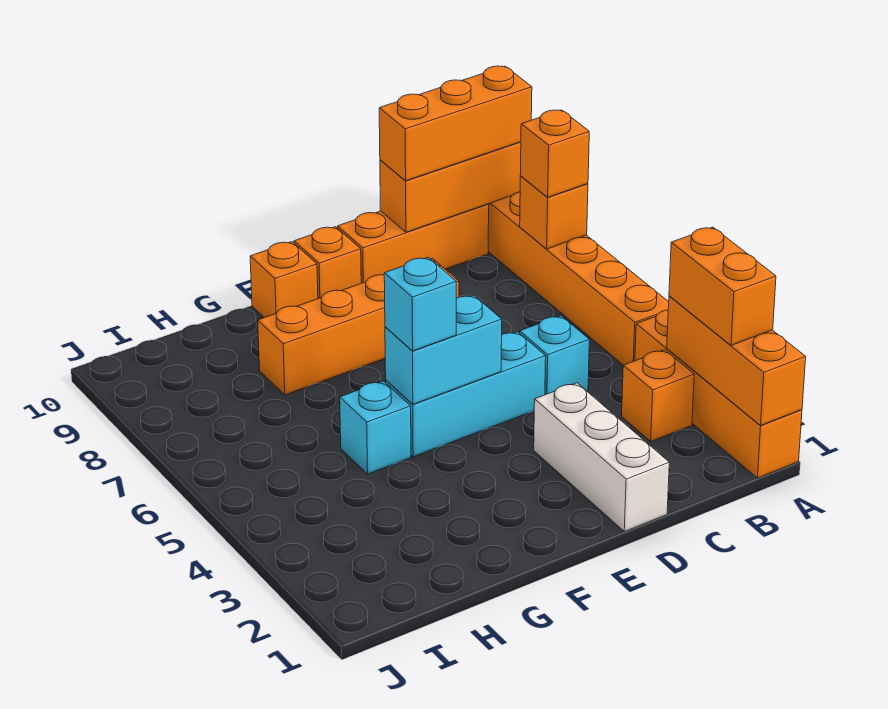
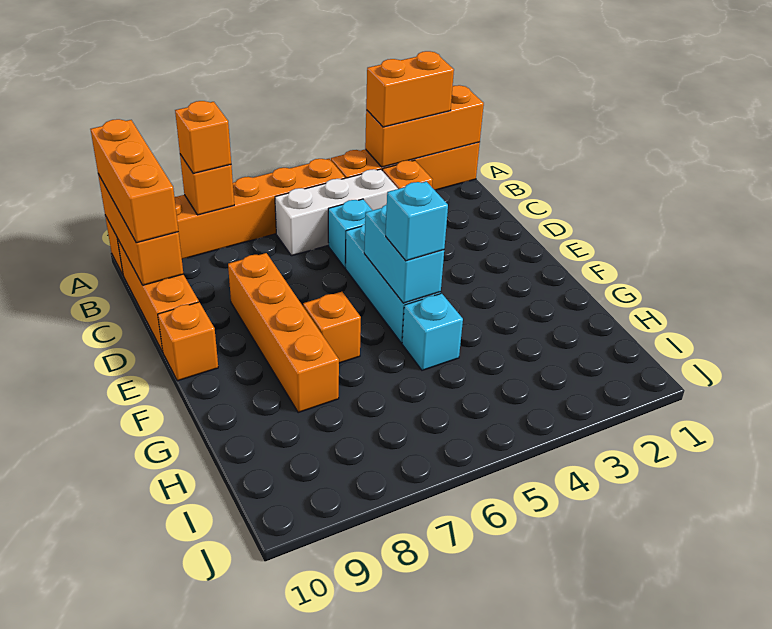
white brick D1:D3 level 1 -> white brick B4:B6 level 1
orange brick F10 level 1 -> orange brick F7 level 1

